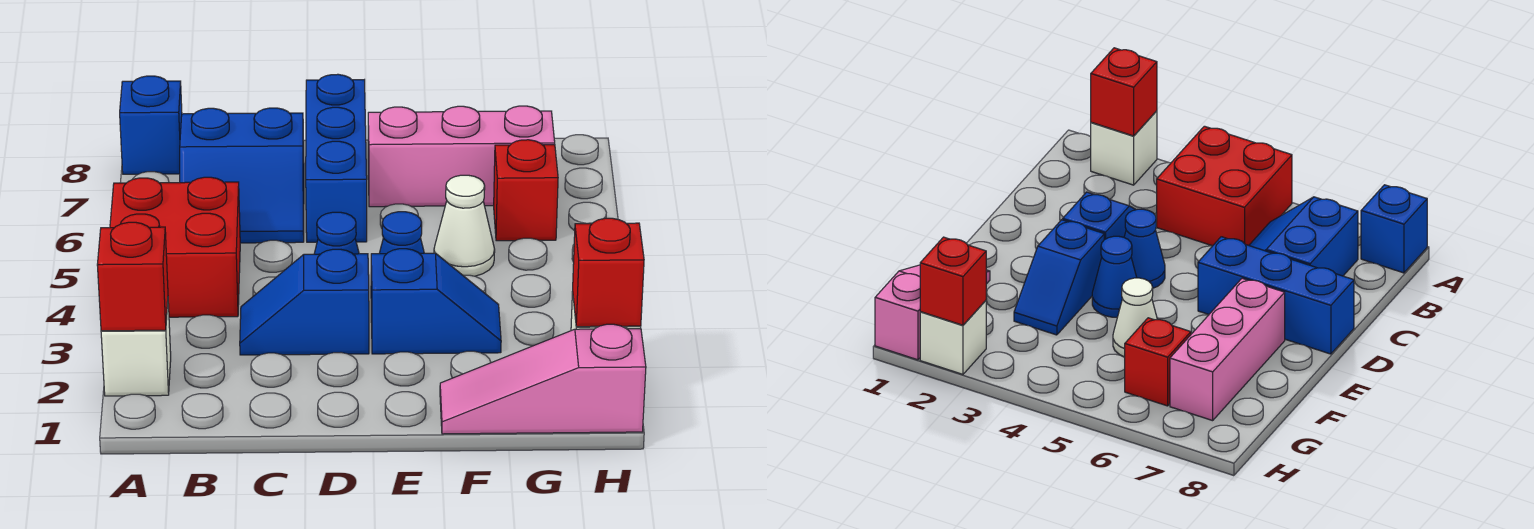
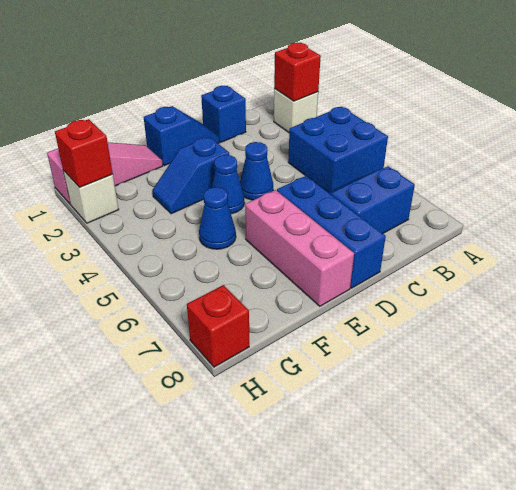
red brick A4:B5 level 1 -> blue brick A4:B5 level 1
blue brick A8 level 1 -> blue brick C1 level 1
blue slope C3:D3 level 1 top D -> blue slope D1:E1 level 1 top E
pink brick E7:G7 level 1 -> pink brick E6:E8 level 1
white cone F5 level 1 -> blue cone F5 level 1
red brick G6 level 1 -> red brick H8 level 1

